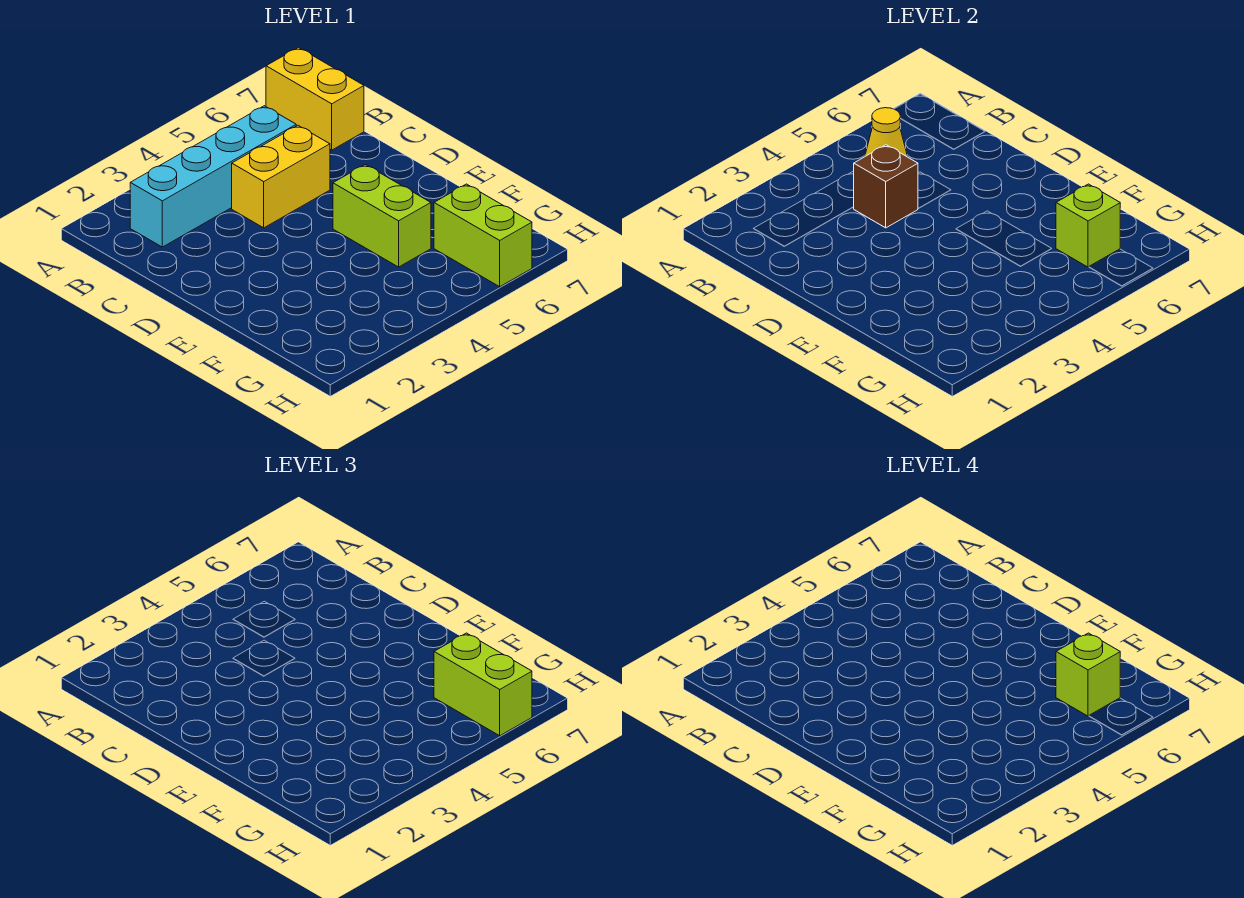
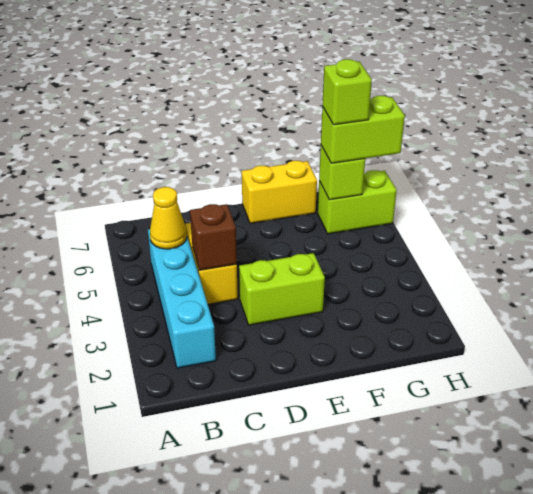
yellow brick A7:B7 level 1 -> yellow brick E7:F7 level 1
lime brick E5:F5 level 1 -> lime brick D3:E3 level 1

